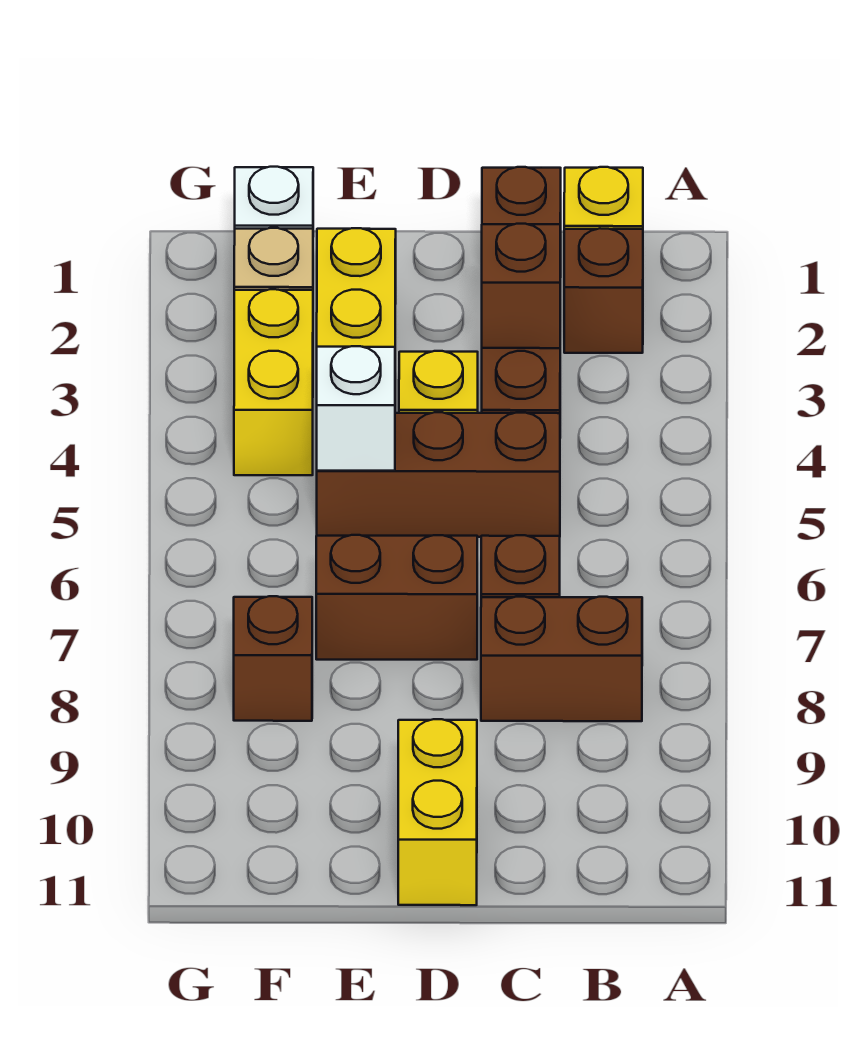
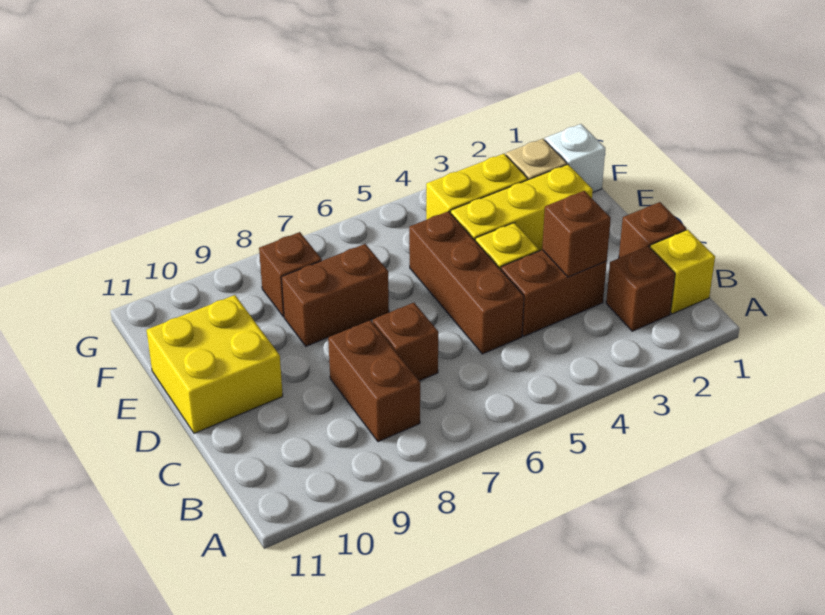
brown brick D7:E7 level 1 -> brown brick E7:E8 level 1
yellow brick D10:D11 level 1 -> yellow brick D10:E11 level 1
white brick E5 level 2 -> none

